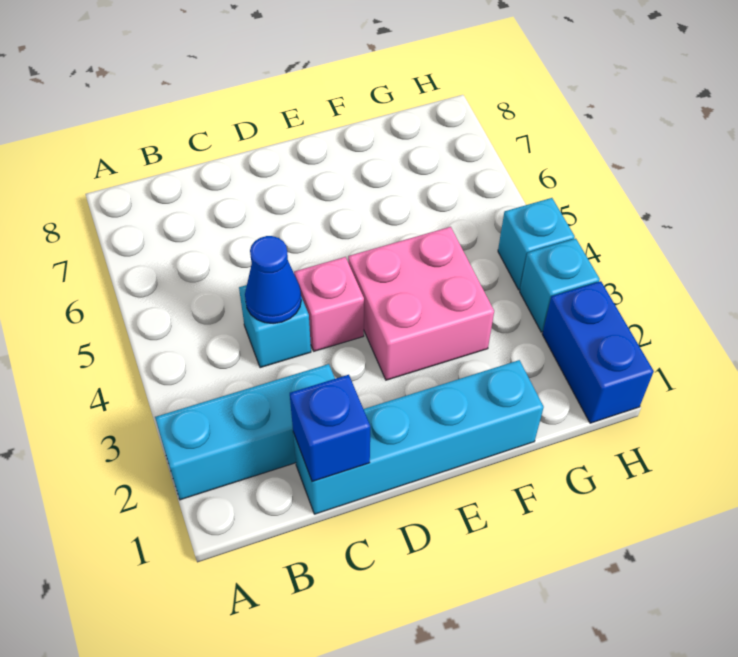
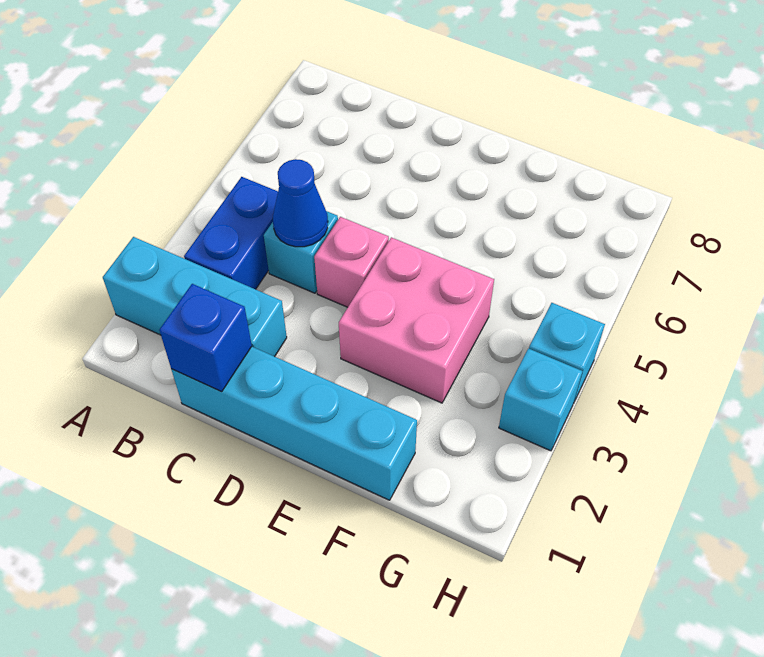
blue brick H1:H2 level 1 -> blue brick B3:B4 level 1

